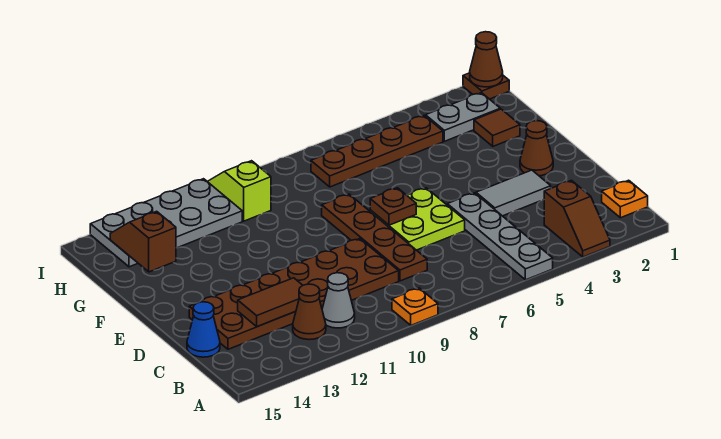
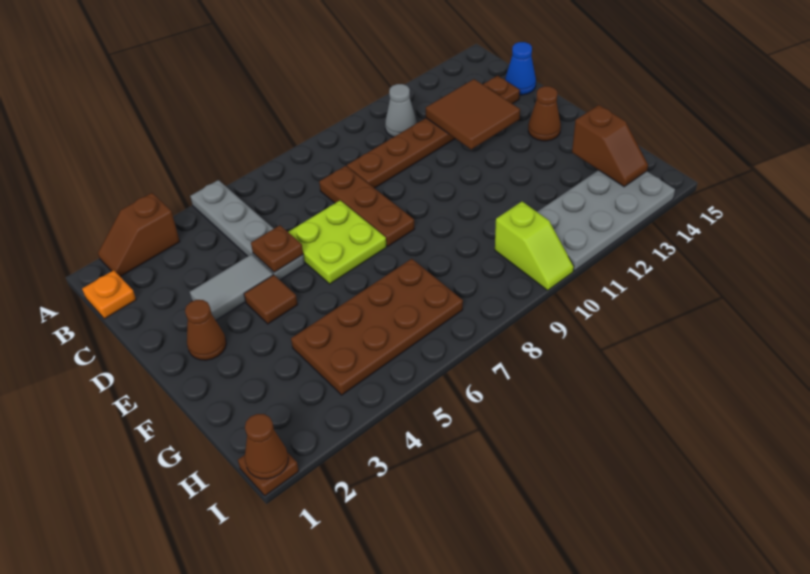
brown slope A3:B3 level 1 top B -> brown slope A2:A3 level 1 top 3
orange plate A9 level 1 -> none
brown cone B12 level 1 -> brown cone E14 level 1
brown plate C8:F8 level 1 -> brown plate C8:E8 level 1
brown plate C9:D14 level 1 -> brown plate C9:C14 level 1
brown tile C12:C13 level 2 -> brown tile C12:D13 level 2
brown plate E7 level 2 -> brown plate D5 level 2
brown tile G2 level 1 -> brown tile E4 level 1
grey plate H2:H3 level 1 -> none
brown plate H4:H7 level 1 -> brown plate G4:H7 level 1

